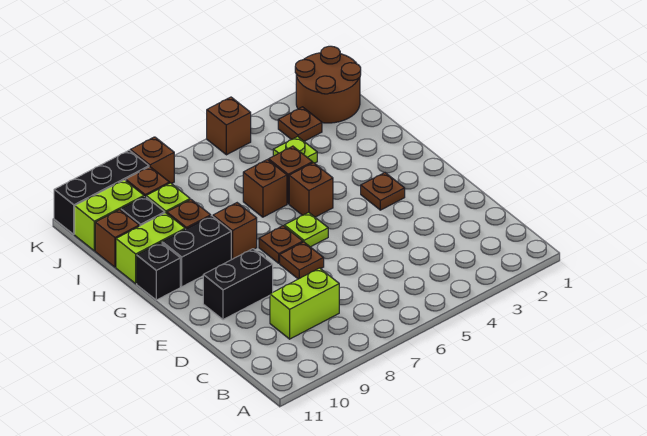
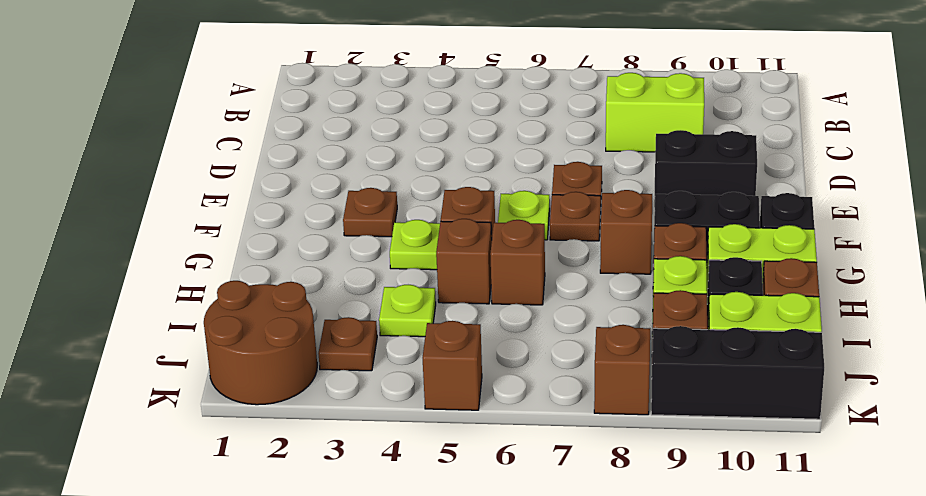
none -> lime plate G4 level 1

